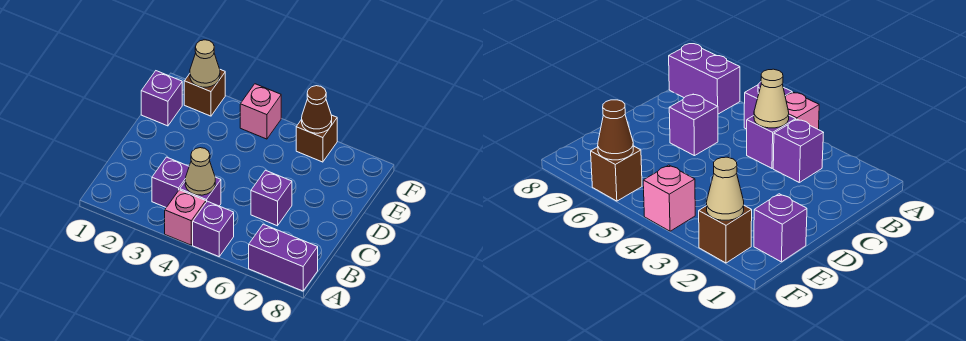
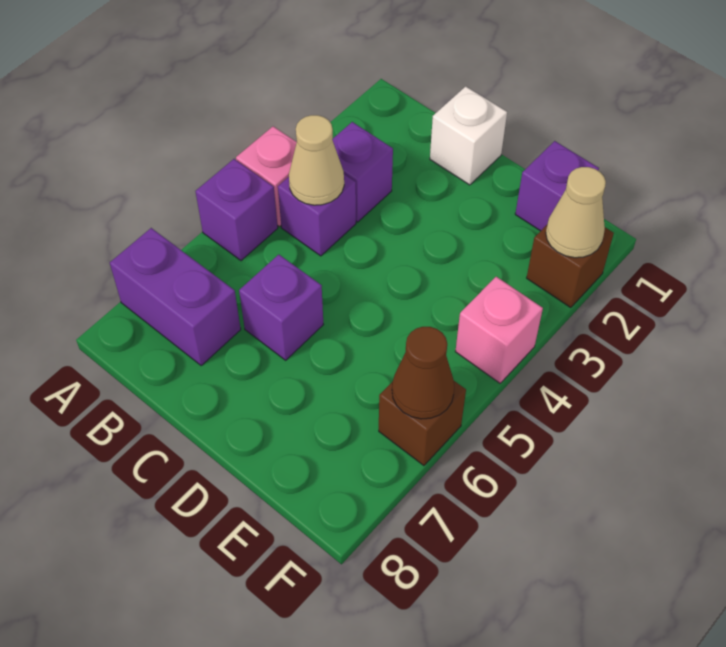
purple brick A7:A8 level 1 -> purple brick A7:B7 level 1
none -> white brick C1 level 1

